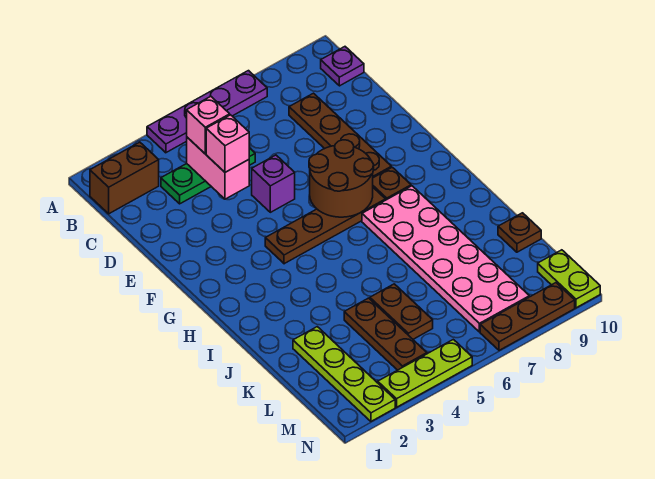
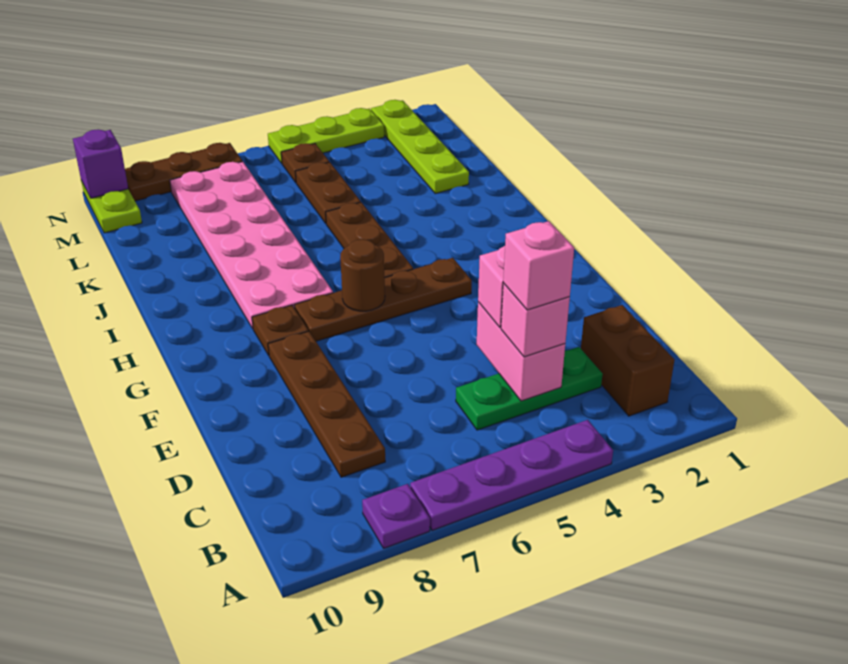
brown brick B1:B2 level 1 -> brown brick B2:C2 level 1
purple plate B10 level 1 -> purple plate A8 level 1
none -> pink brick C4 level 4
purple brick E5 level 1 -> purple brick N10 level 2
brown round brick F6:G7 level 2 -> brown round brick G6 level 2
brown plate K4:M4 level 1 -> brown plate H5:J5 level 1
brown plate K10 level 1 -> brown plate M5 level 1

